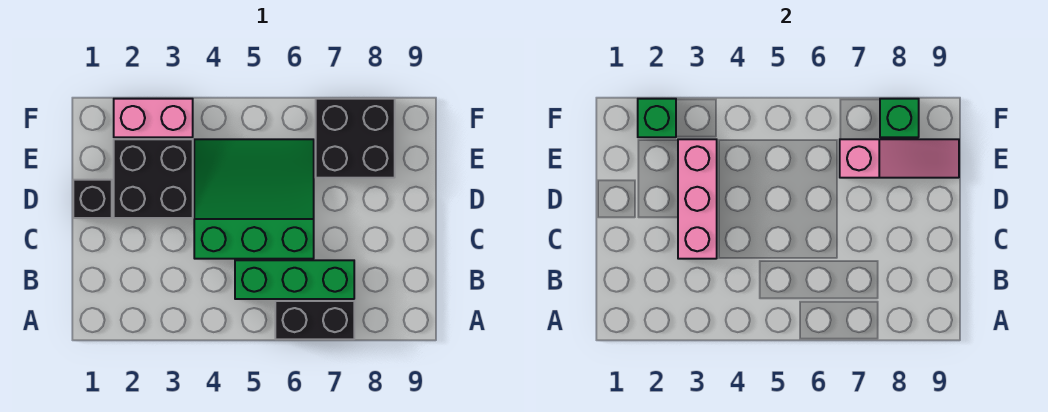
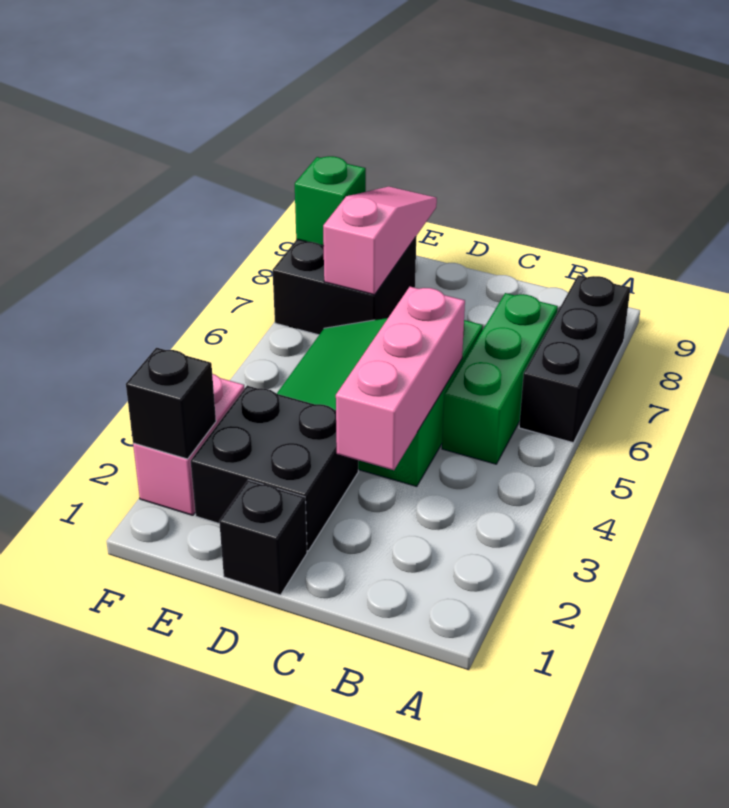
black brick A6:A7 level 1 -> black brick A6:A8 level 1
pink brick C3:E3 level 2 -> pink brick C3:C5 level 2
green brick F2 level 2 -> black brick F2 level 2

